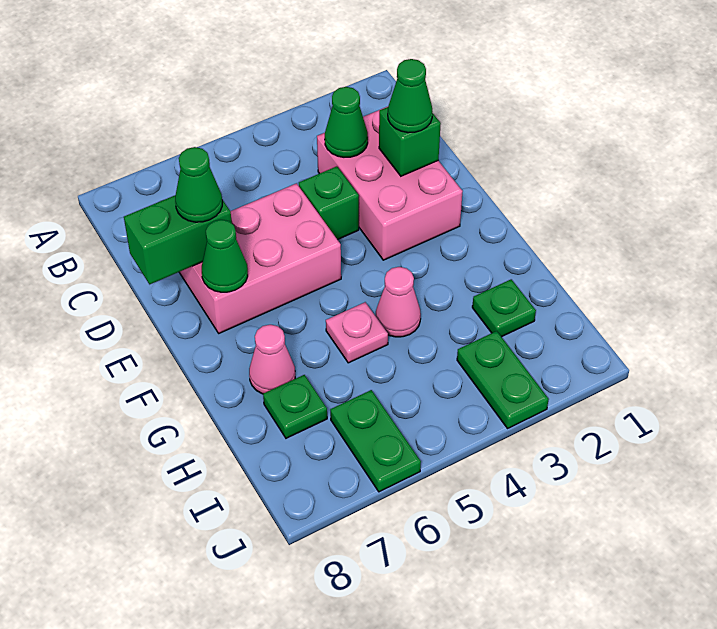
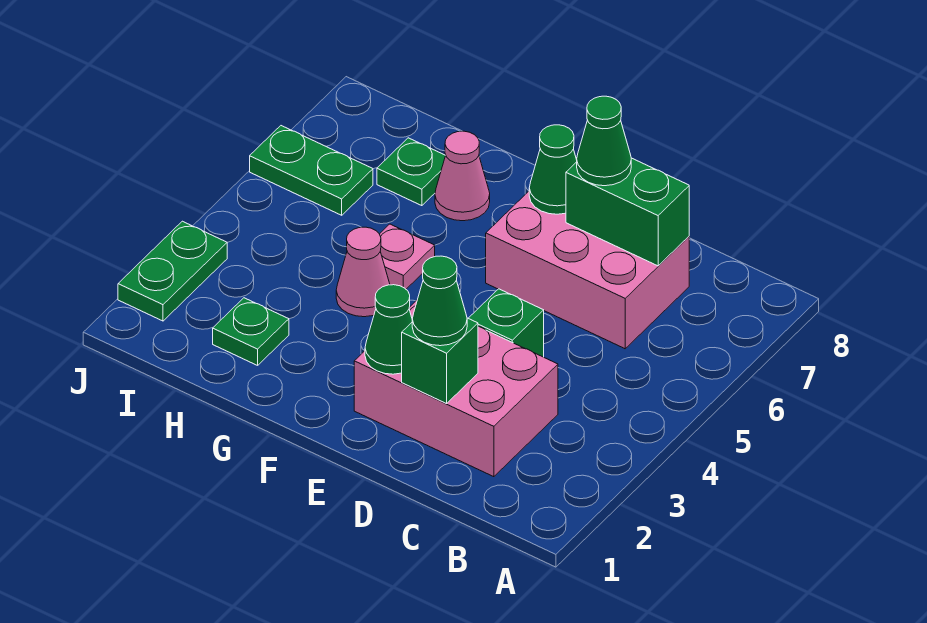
green cone C3 level 2 -> green cone E2 level 2
pink brick D5:E7 level 1 -> pink brick C6:E7 level 1
green brick D7:D8 level 2 -> green brick C7:D7 level 2
green plate I3:J3 level 1 -> green plate J2:J3 level 1

